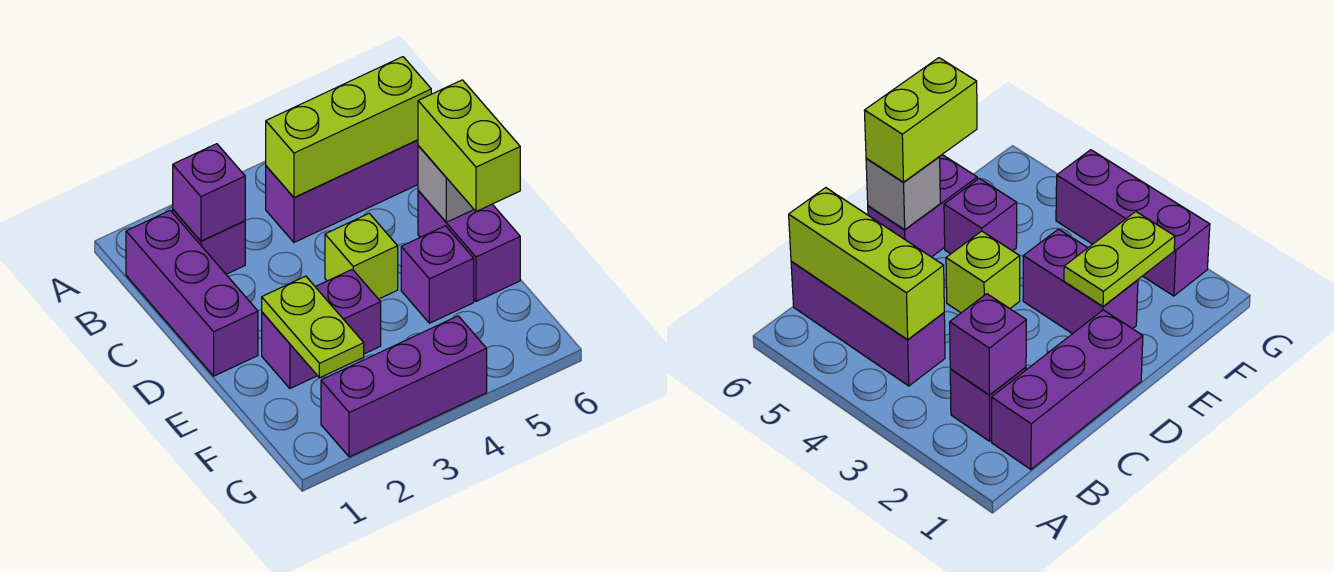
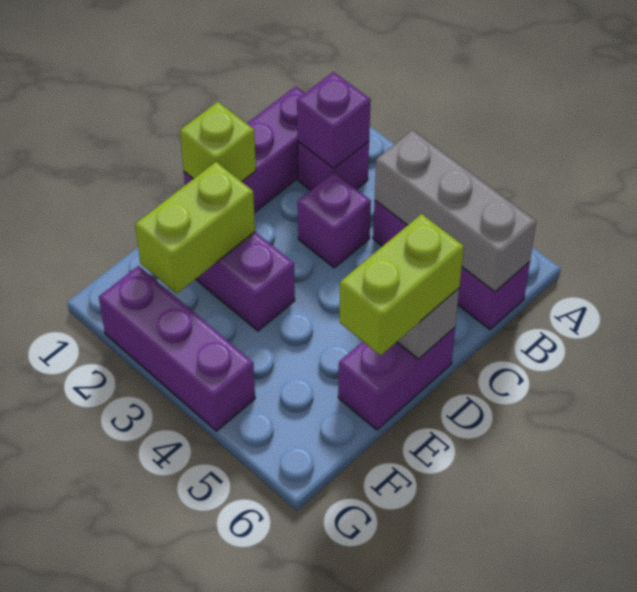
lime brick B4:B6 level 2 -> grey brick B4:B6 level 2
lime brick D4 level 1 -> lime brick D1 level 2
lime plate E2:F2 level 2 -> lime brick E2:F2 level 2
purple brick E5 level 1 -> purple brick C3 level 1

